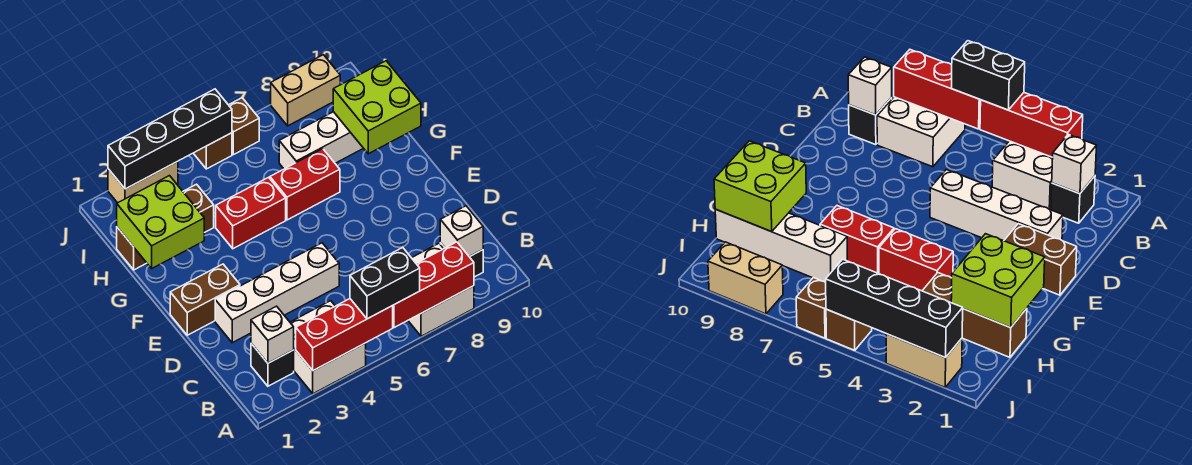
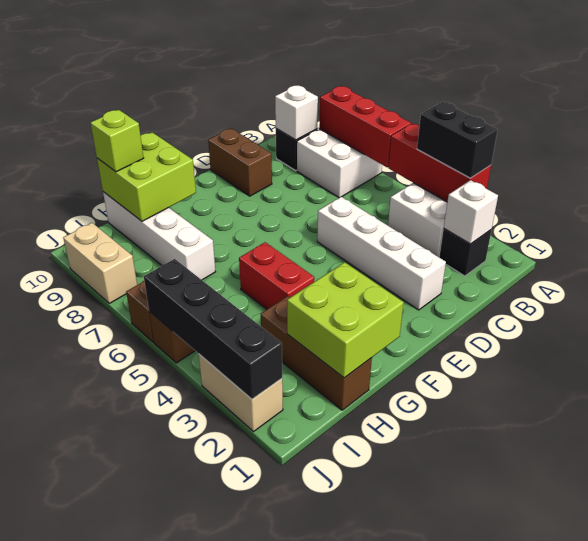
black brick A5:A6 level 3 -> black brick A3:A4 level 3
brown brick E1:E2 level 1 -> brown brick D9:D10 level 1
red brick G6:G7 level 1 -> none
none -> lime brick H10 level 3

